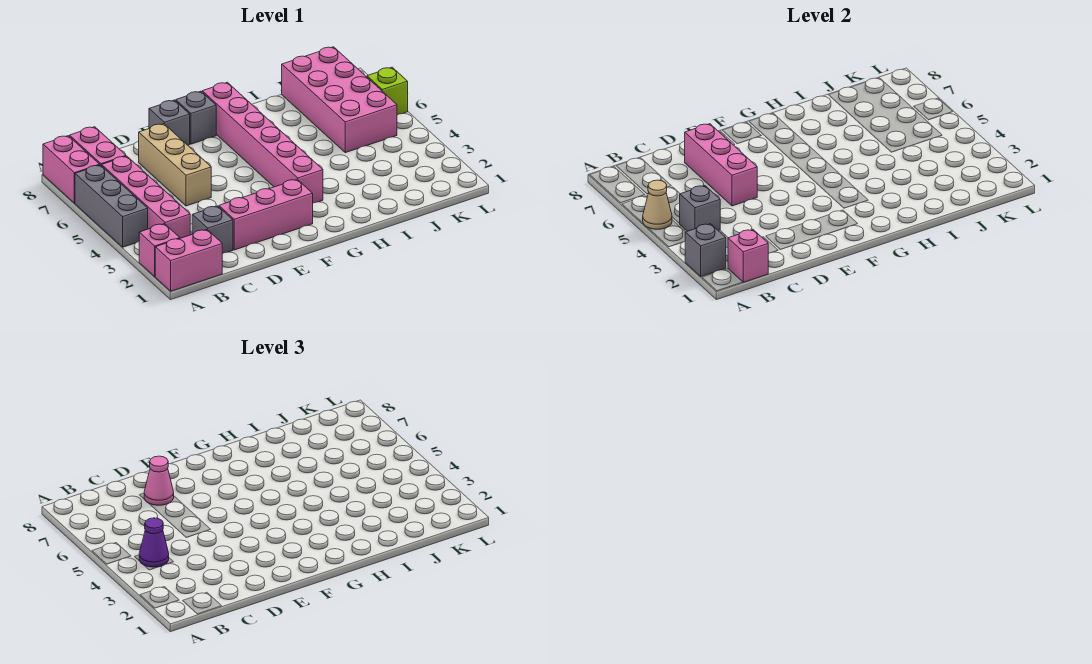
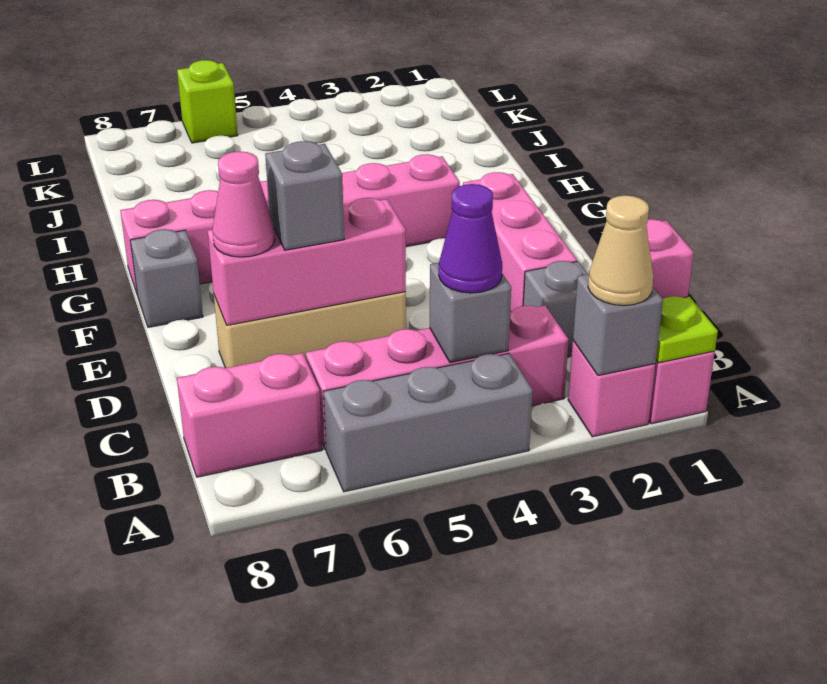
none -> lime plate A1 level 2
tan cone A5 level 2 -> tan cone A2 level 3
pink brick A7:A8 level 1 -> none
grey brick E8 level 1 -> grey brick D6 level 3
pink brick J5:K8 level 1 -> none

